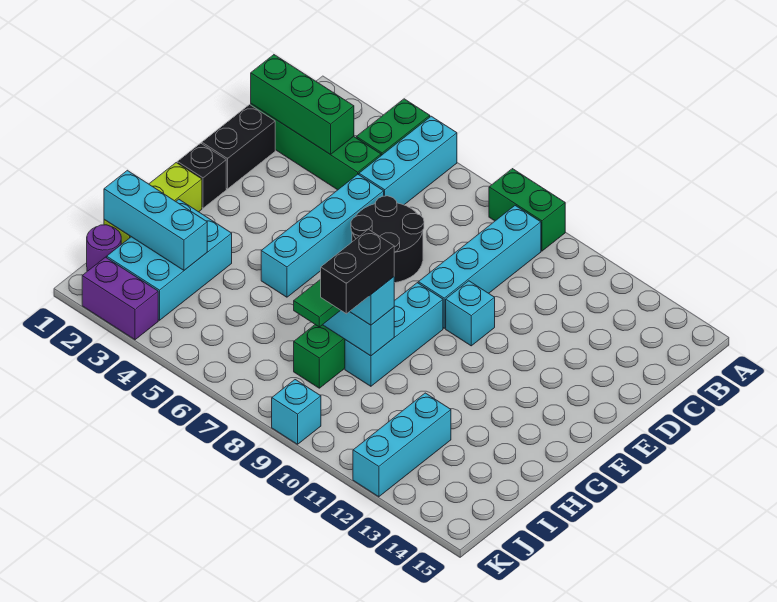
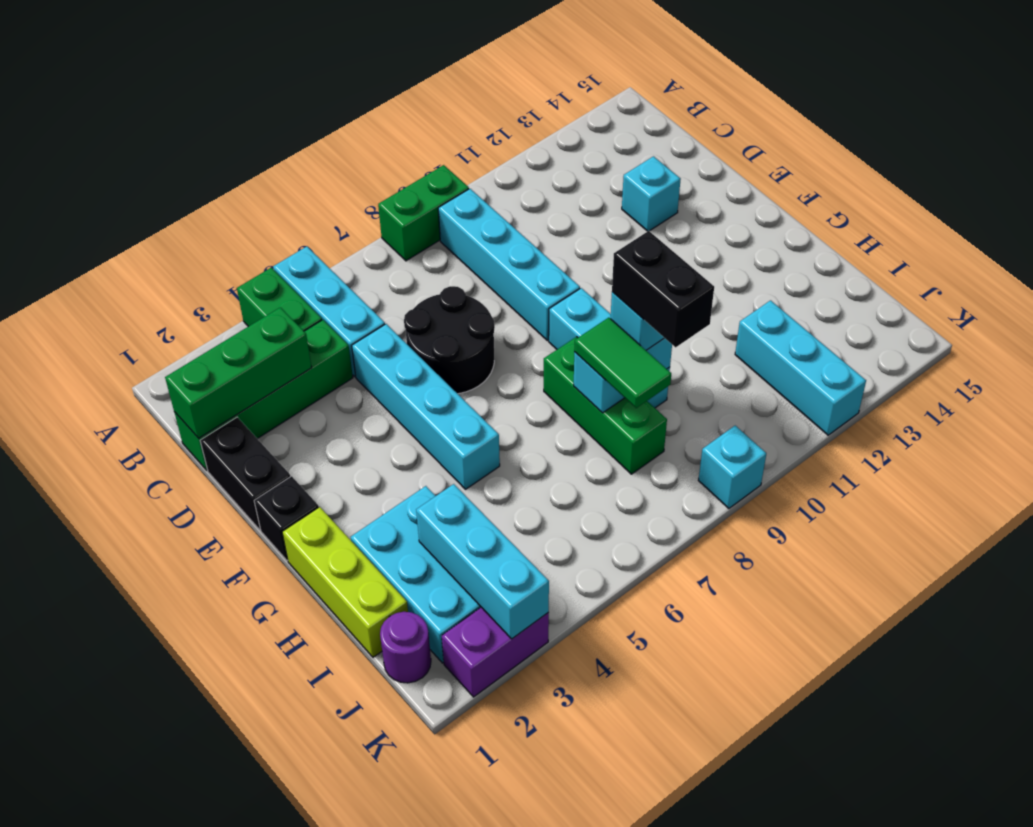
cyan brick E10 level 1 -> cyan brick D13 level 1
cyan brick I1:I3 level 2 -> cyan brick I3:K3 level 2

